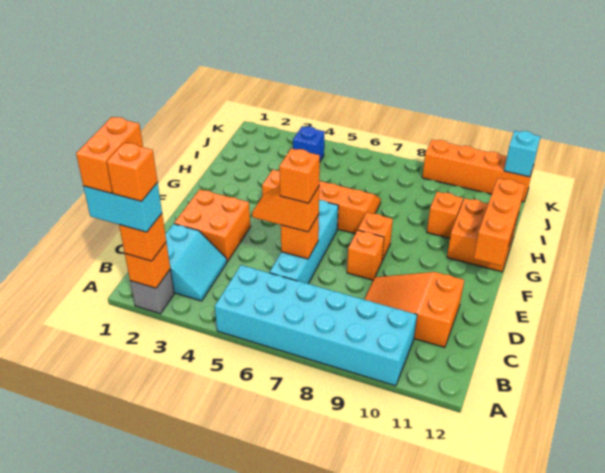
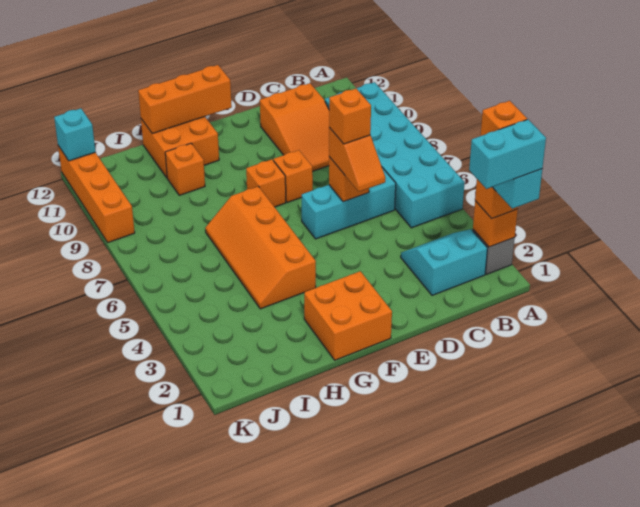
orange brick A1:B1 level 5 -> cyan brick A1:B1 level 5
cyan brick C6:F6 level 1 -> cyan brick C6:E6 level 1
orange brick D2:E3 level 1 -> orange brick F1:G2 level 1
blue brick J4 level 1 -> none

